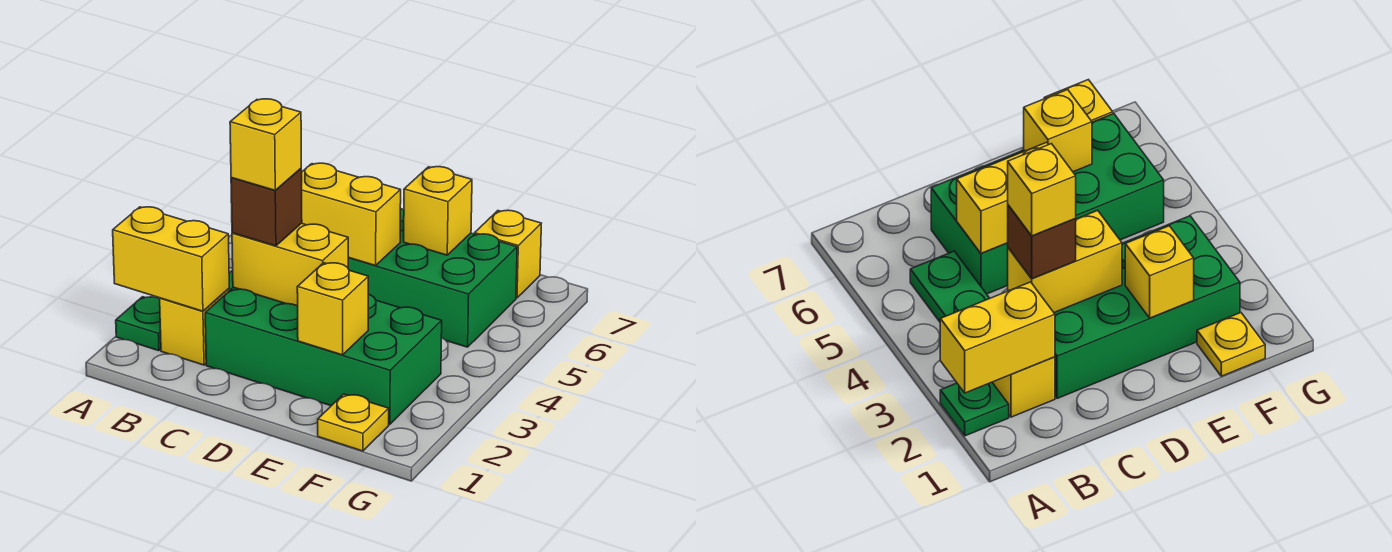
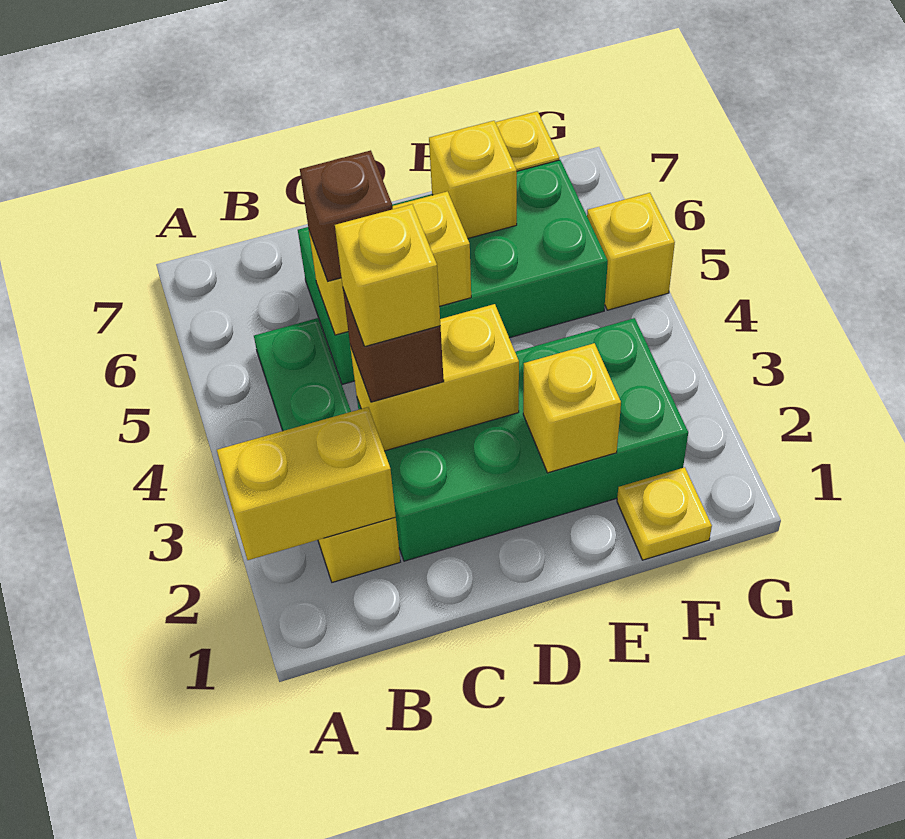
green plate A2 level 1 -> none
none -> brown brick C5 level 3
none -> yellow brick G5 level 1

